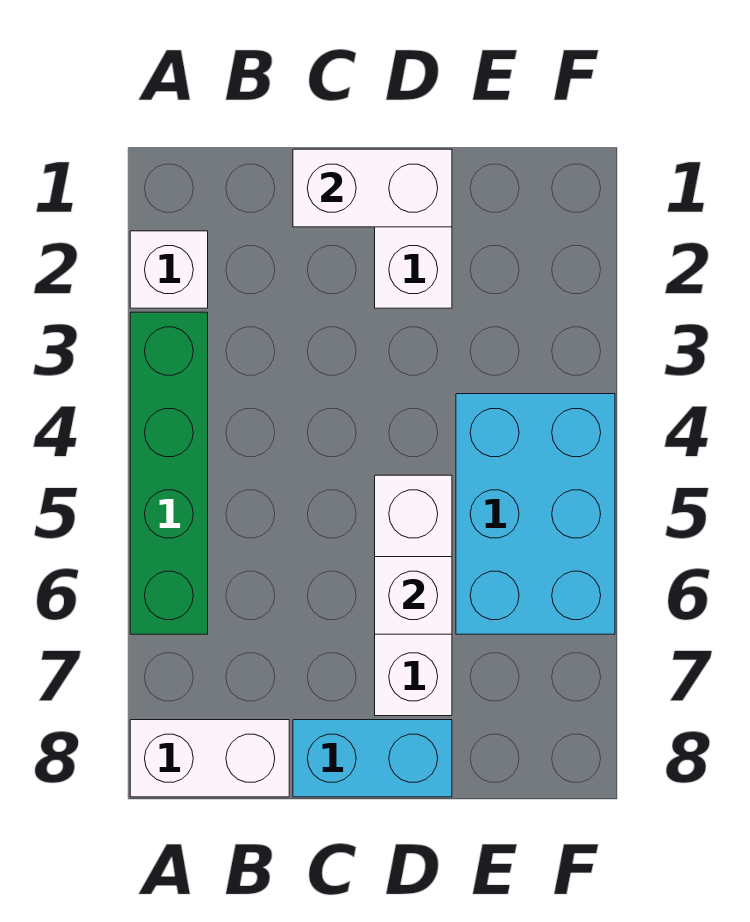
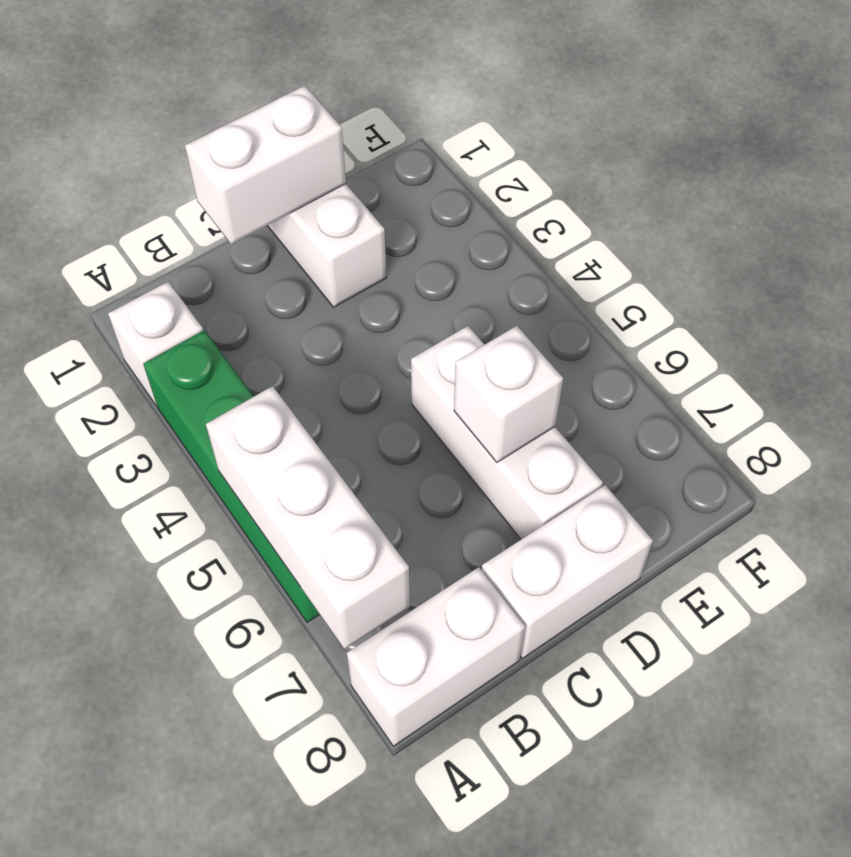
none -> white brick A5:A7 level 2
cyan brick C8:D8 level 1 -> white brick C8:D8 level 1
cyan brick E4:F6 level 1 -> none

